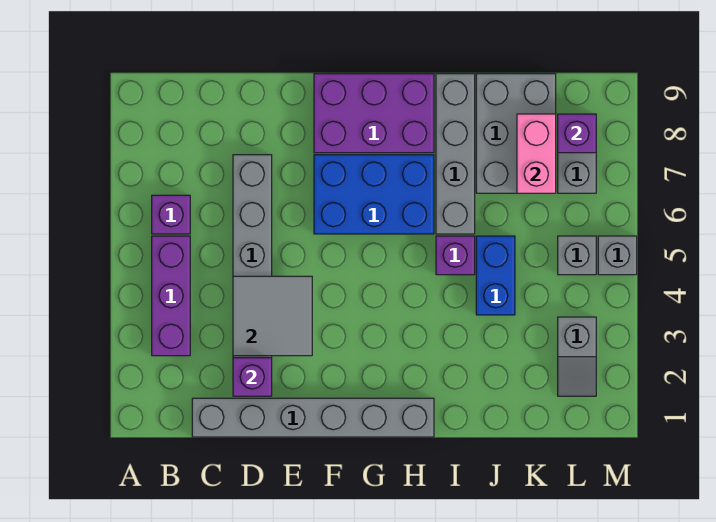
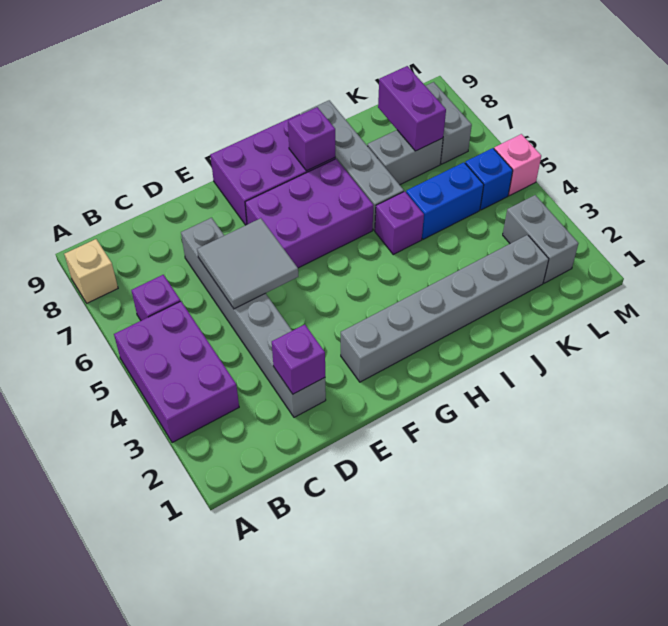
none -> tan brick A8 level 1
purple brick B3:B5 level 1 -> purple brick A3:B5 level 1
grey brick C1:H1 level 1 -> grey brick F2:K2 level 1
grey tile D3:E4 level 2 -> grey tile D5:E6 level 2
blue brick F6:H7 level 1 -> purple brick F6:H7 level 1
blue brick J4:J5 level 1 -> blue brick J5:K5 level 1
grey brick J7:K9 level 1 -> grey brick J7:K7 level 1
pink brick K7:K8 level 2 -> purple brick K7:K8 level 2
grey slope L2:L3 level 1 top 3 -> grey brick L2:L3 level 1
grey brick L5 level 1 -> blue brick L5 level 1
purple brick L8 level 2 -> purple brick H8 level 2
grey brick M5 level 1 -> pink brick M5 level 1

